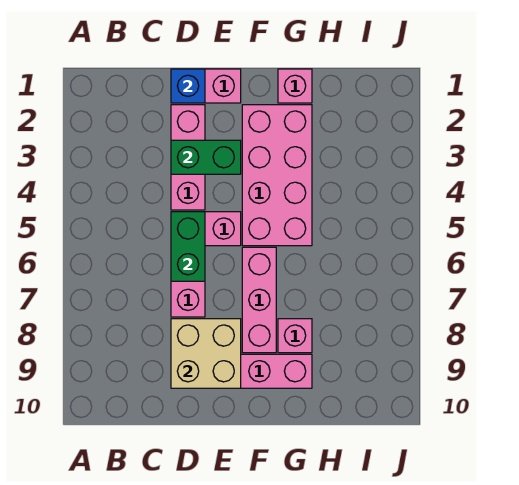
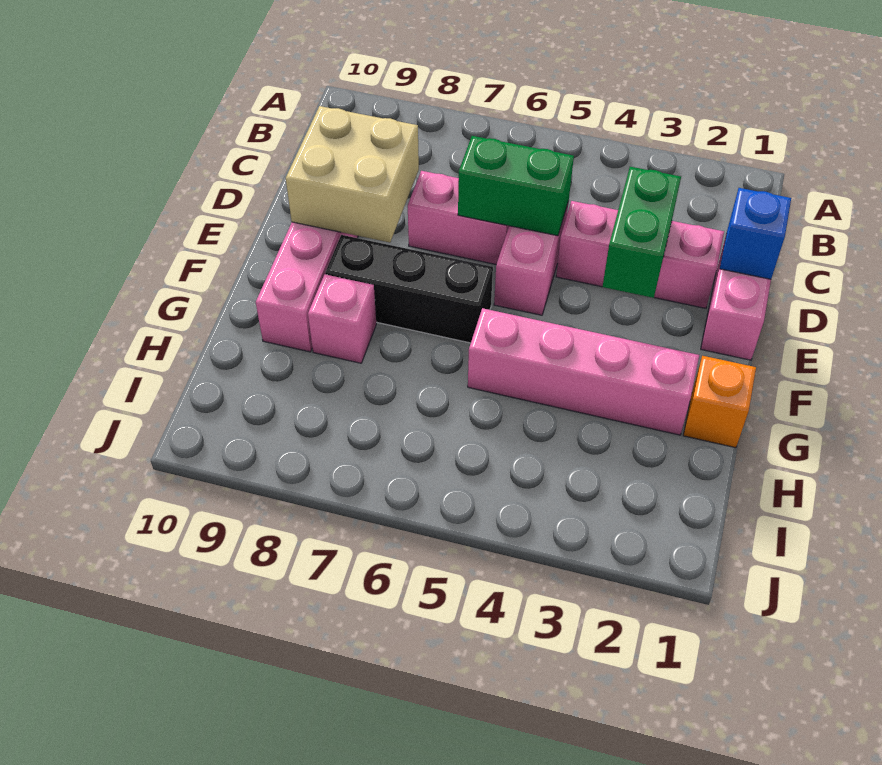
pink brick F2:G5 level 1 -> pink brick G2:G5 level 1
pink brick F6:F8 level 1 -> black brick F6:F8 level 1
pink brick G1 level 1 -> orange brick G1 level 1

